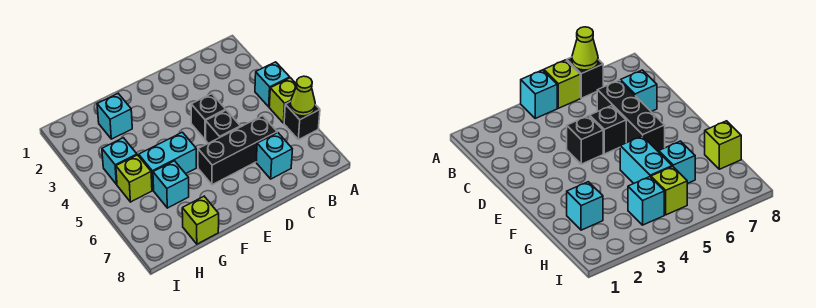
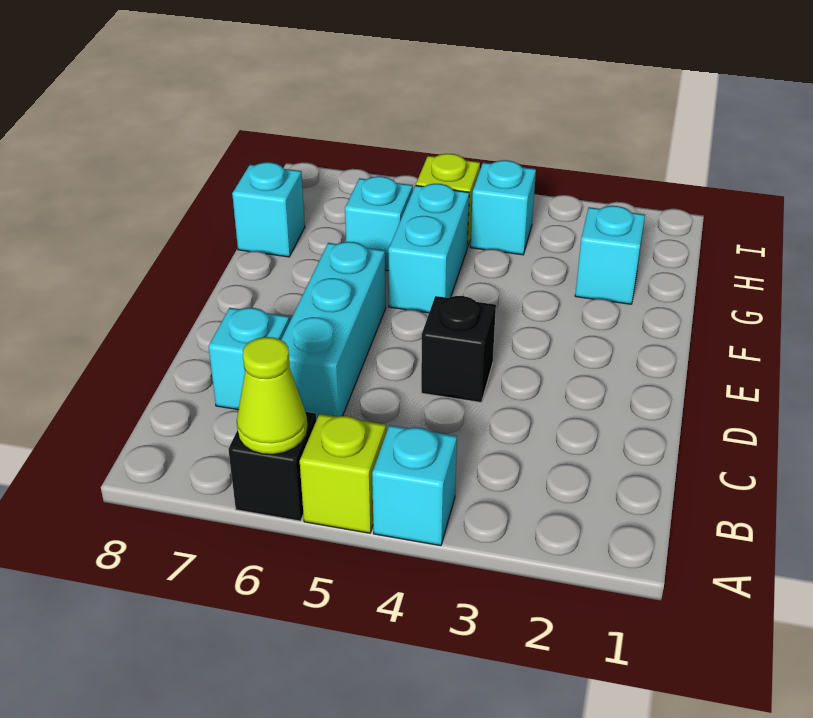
black brick C6:E6 level 1 -> cyan brick C6:E6 level 1
black brick D5 level 1 -> none
lime brick G8 level 1 -> cyan brick G8 level 1

